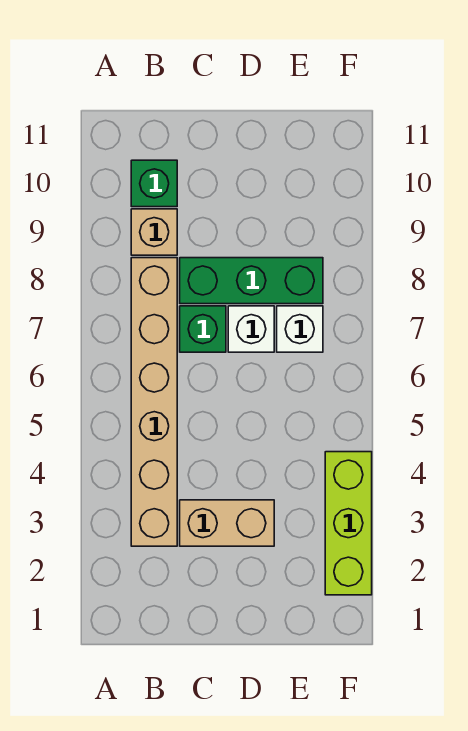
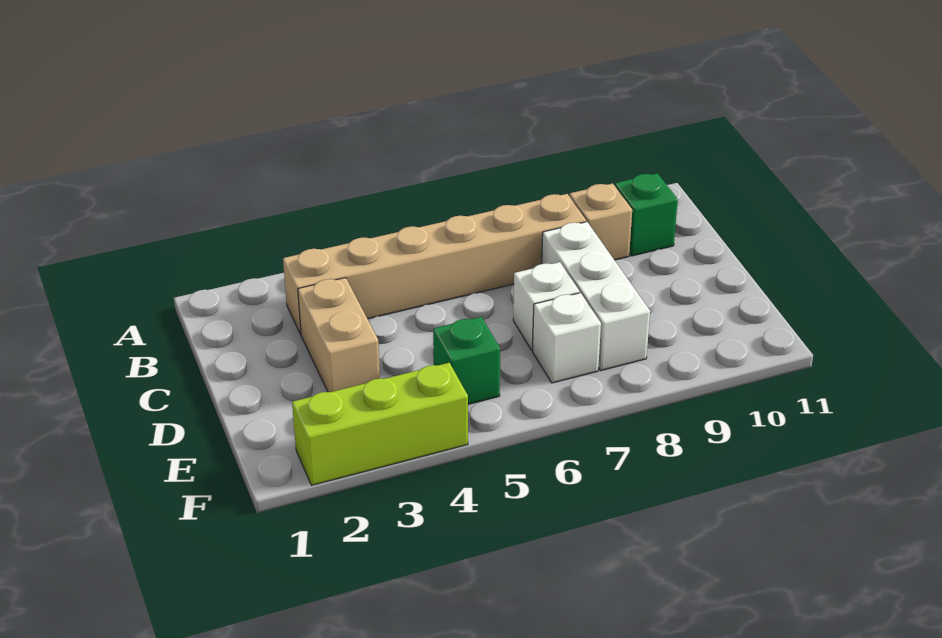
green brick C7 level 1 -> green brick E5 level 1
green brick C8:E8 level 1 -> white brick C8:E8 level 1

